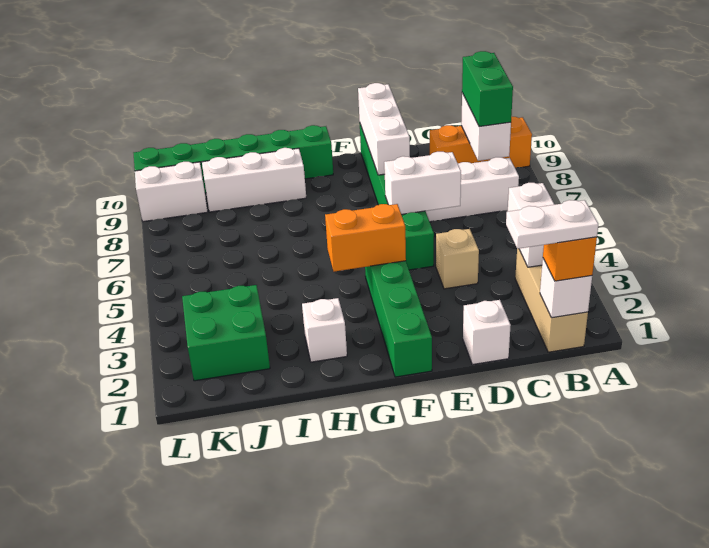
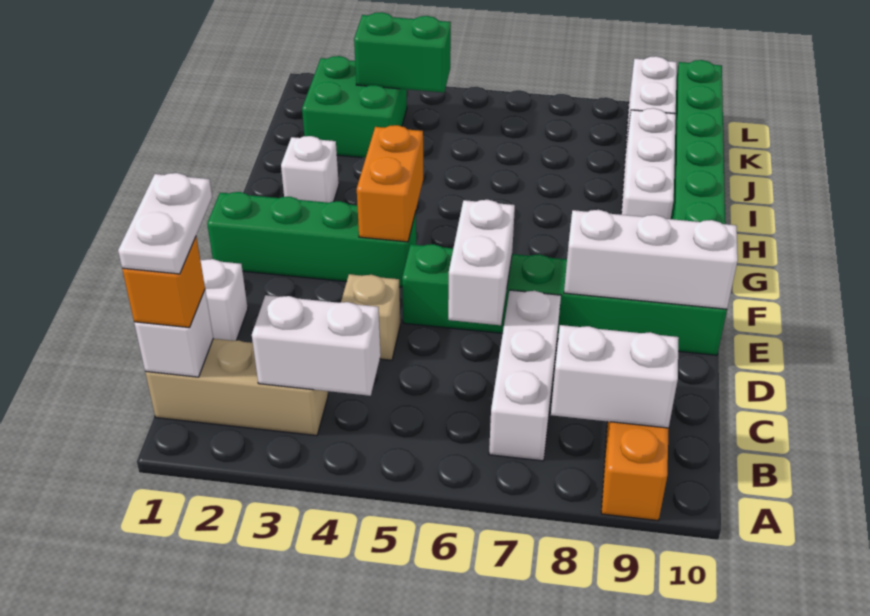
green brick B8:B9 level 3 -> green brick K3:K4 level 2

